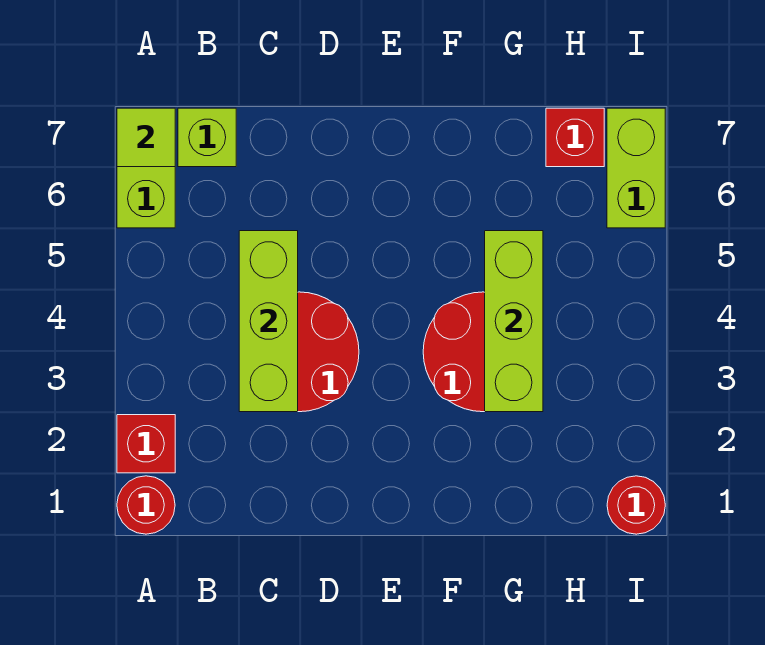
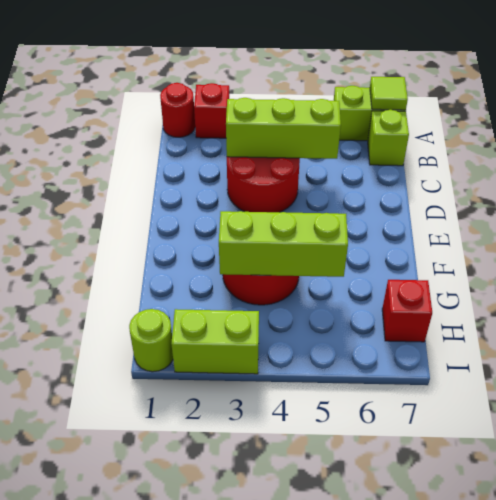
red round brick I1 level 1 -> lime round brick I1 level 1
lime brick I6:I7 level 1 -> lime brick I2:I3 level 1

